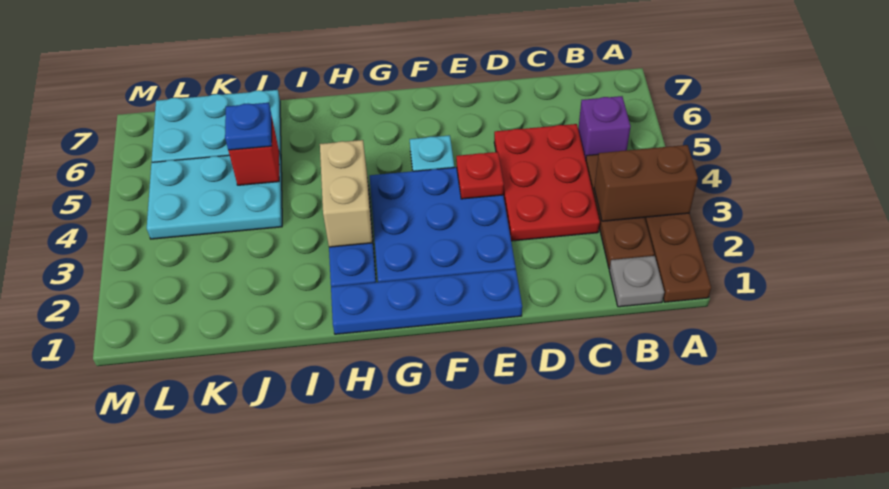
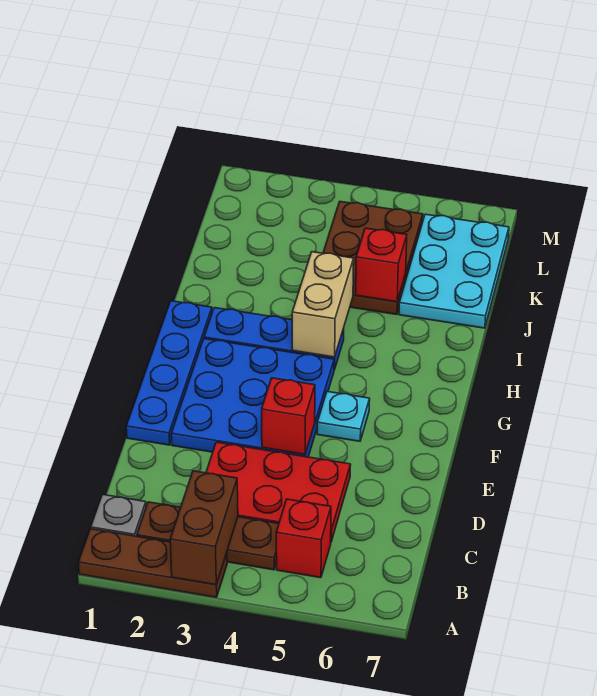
purple brick B5 level 1 -> red brick B5 level 1
red plate E4 level 2 -> red brick E4 level 2
tan brick H3:H4 level 2 -> tan brick H4:I4 level 2
cyan plate J4:L5 level 1 -> brown plate J4:L5 level 1
blue plate J5 level 3 -> none

